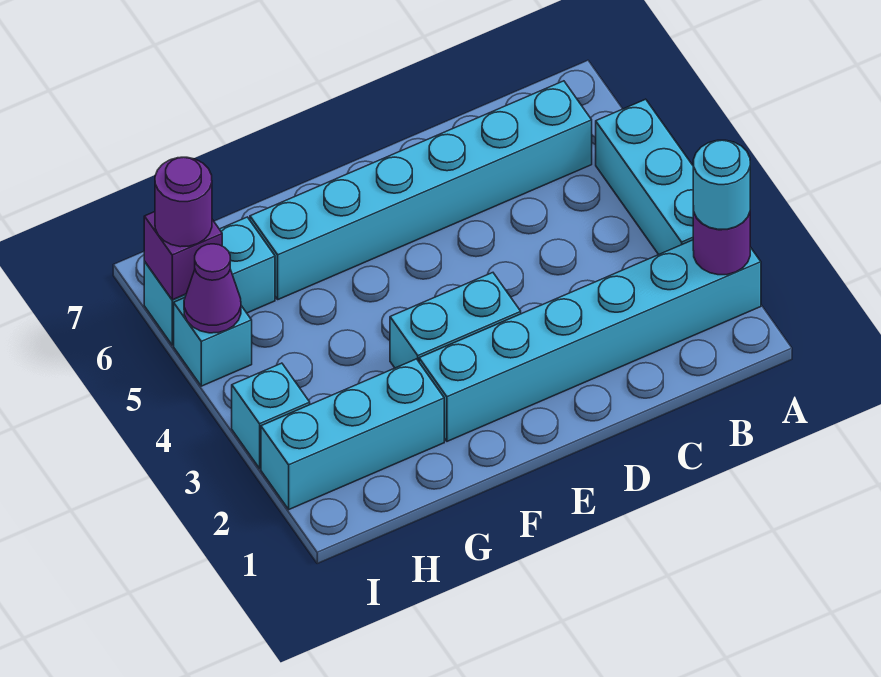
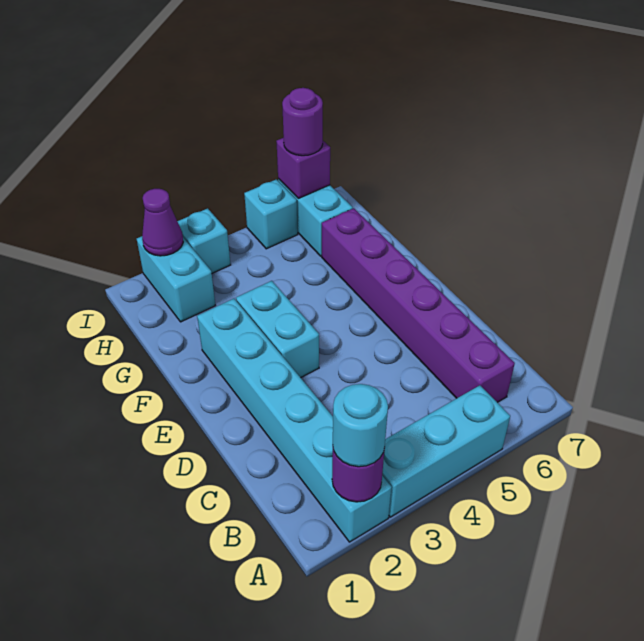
cyan brick B6:G6 level 1 -> purple brick B6:G6 level 1
cyan brick G2:I2 level 1 -> cyan brick H2:I2 level 1
purple cone I5 level 2 -> purple cone I2 level 2

